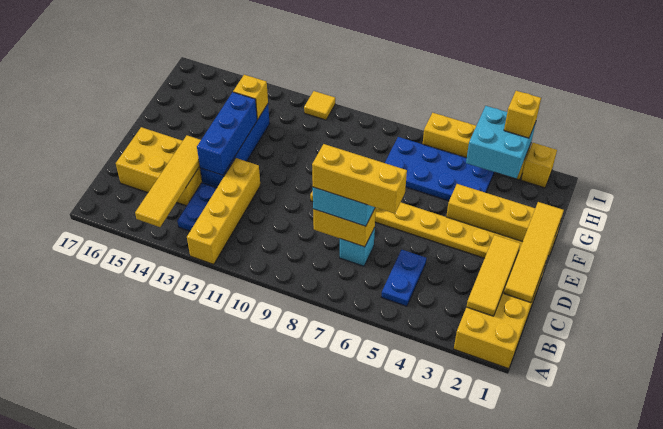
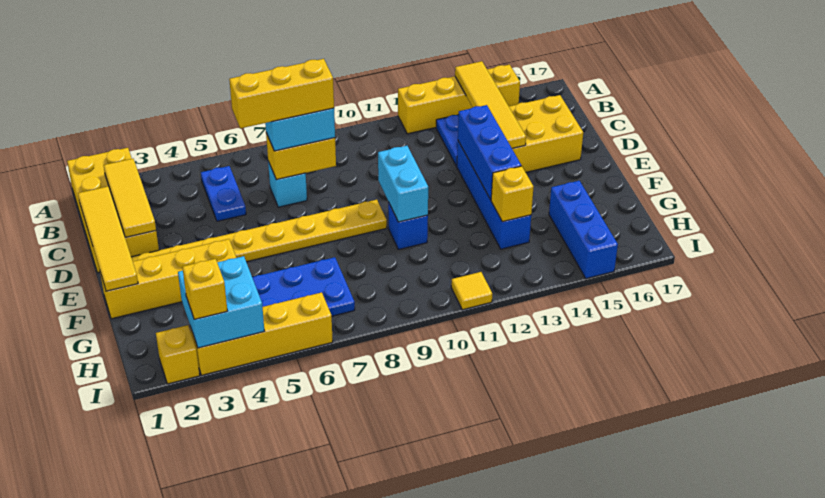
yellow brick A12:D12 level 1 -> yellow brick A12:A15 level 1
none -> cyan brick E10:F10 level 2
none -> blue brick F10 level 1
none -> blue brick G15:I15 level 1

